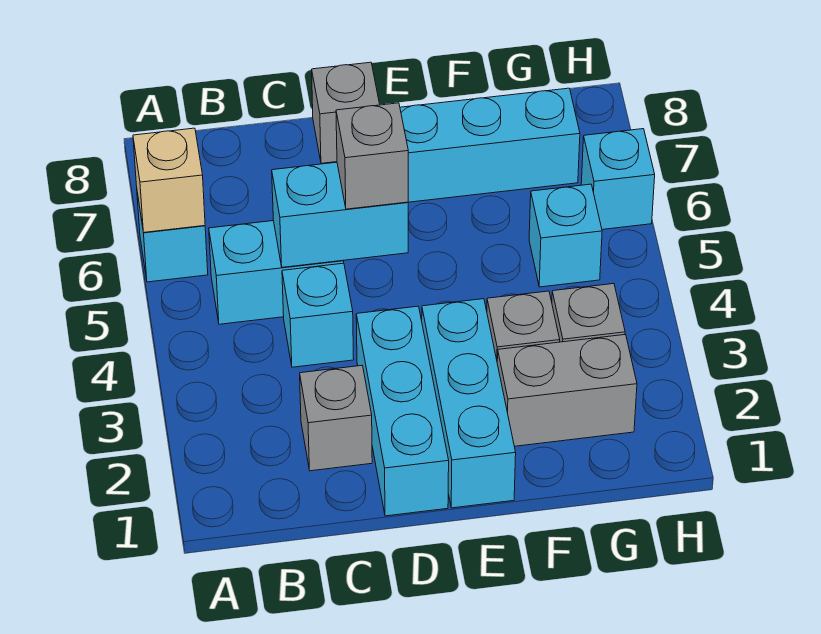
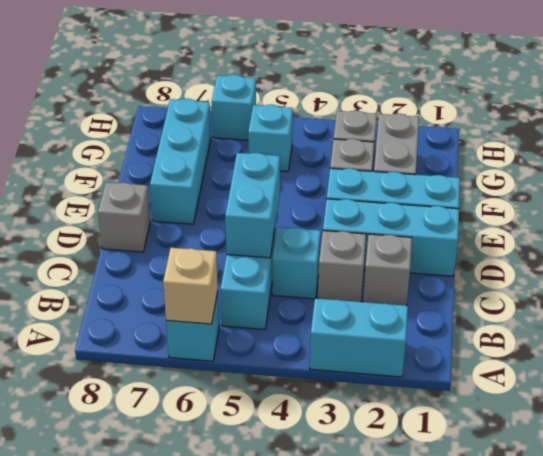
none -> cyan brick A2:A3 level 1
grey brick D5 level 3 -> grey brick C3 level 1

